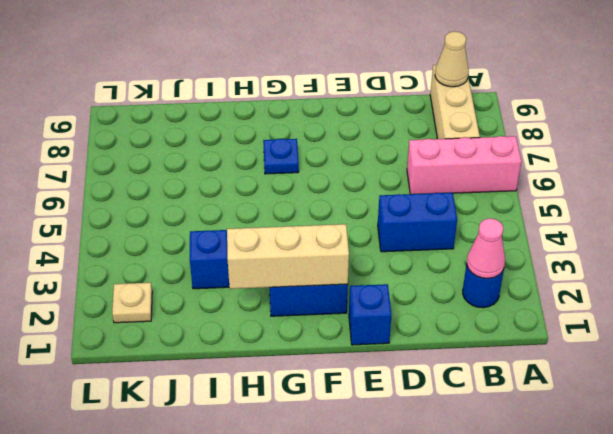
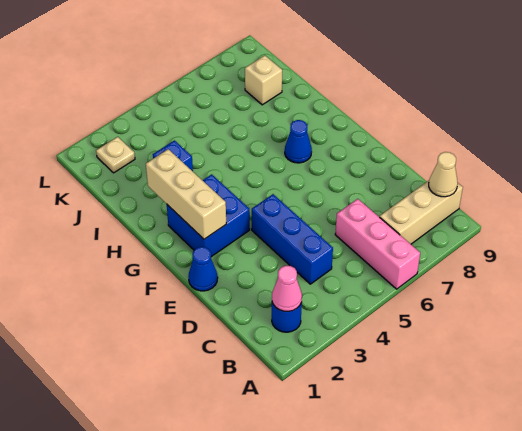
blue brick C4:D4 level 1 -> blue brick C4:E4 level 1
blue brick E1 level 1 -> blue cone E1 level 1
blue plate G7 level 1 -> blue cone G7 level 1
none -> tan brick J8 level 1

